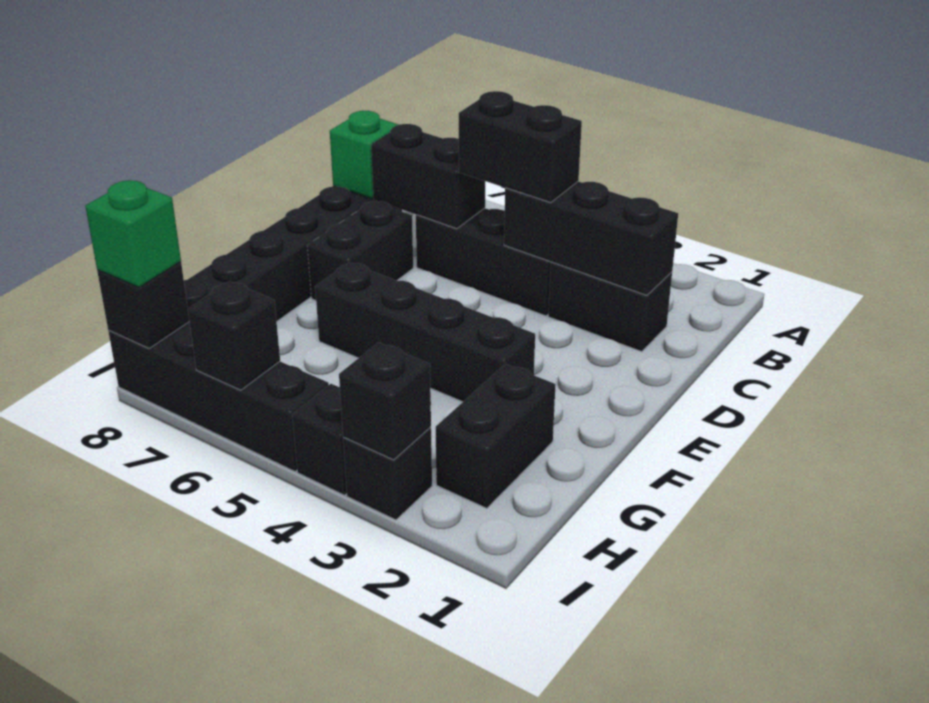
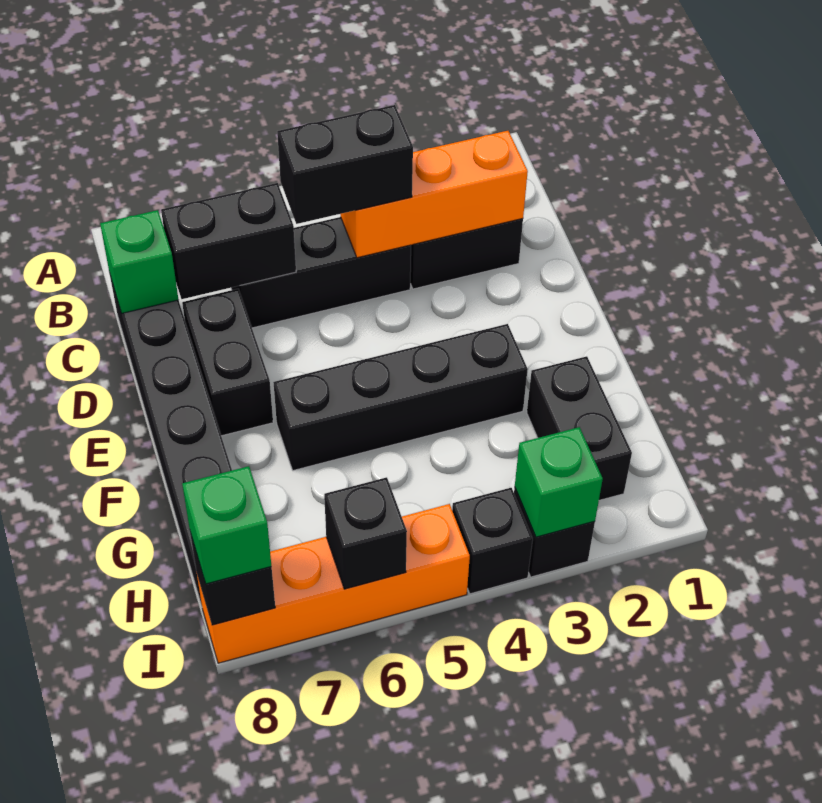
black brick C2:C4 level 2 -> orange brick C2:C4 level 2
black brick I3 level 2 -> green brick I3 level 2
black brick I5:I8 level 1 -> orange brick I5:I8 level 1

